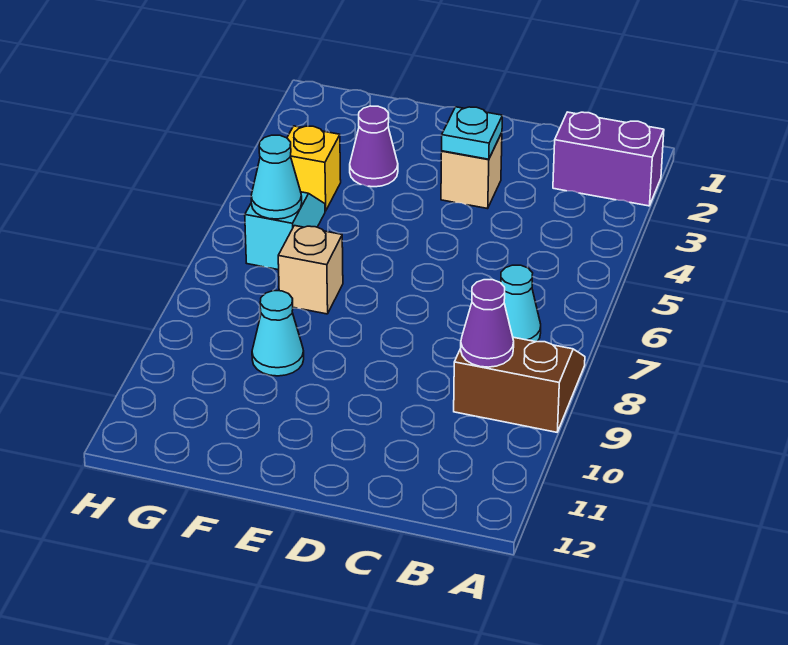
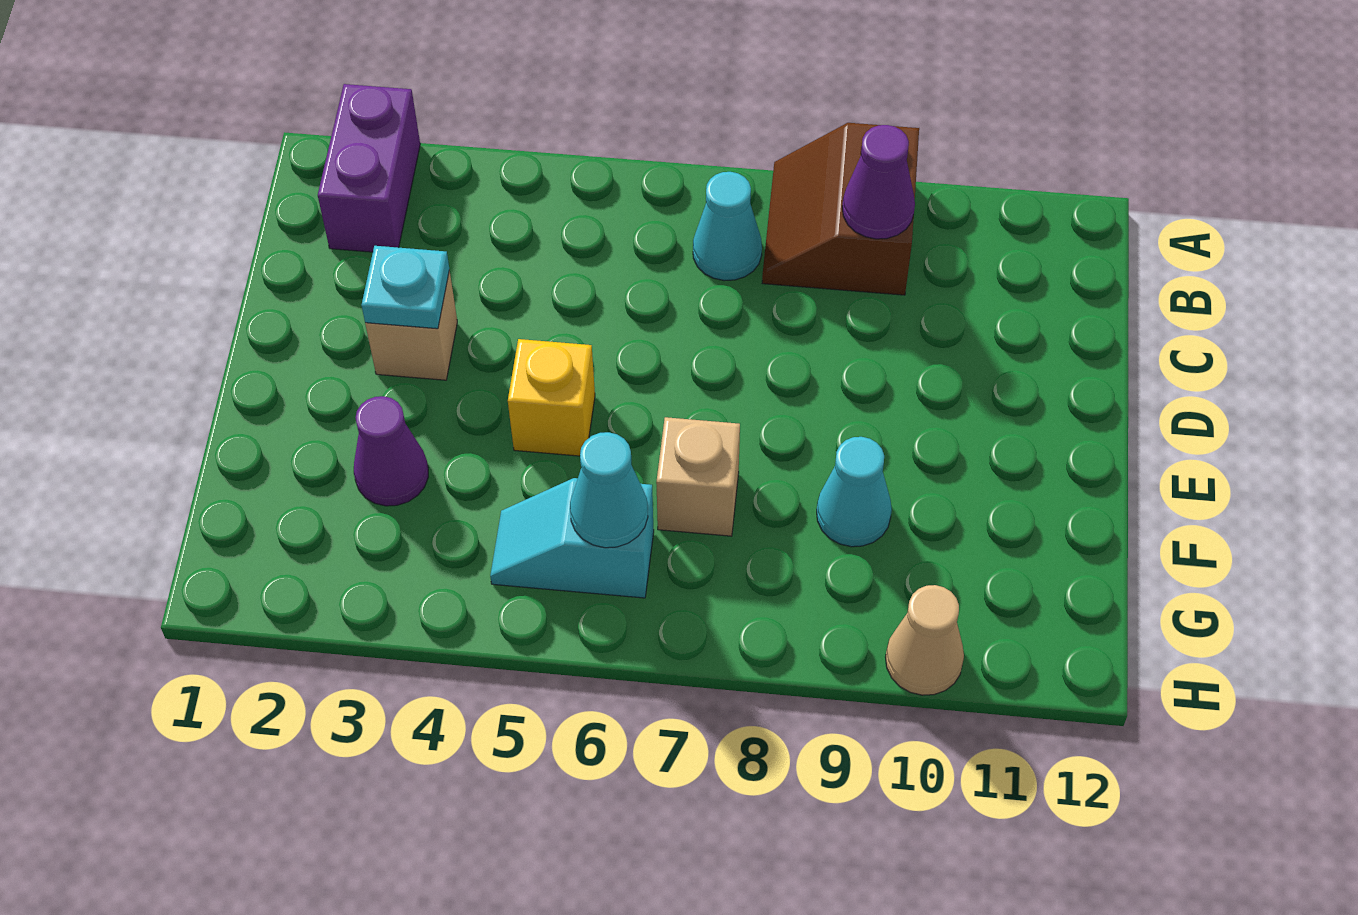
yellow brick G4 level 1 -> yellow brick E5 level 1
none -> tan cone H10 level 1

